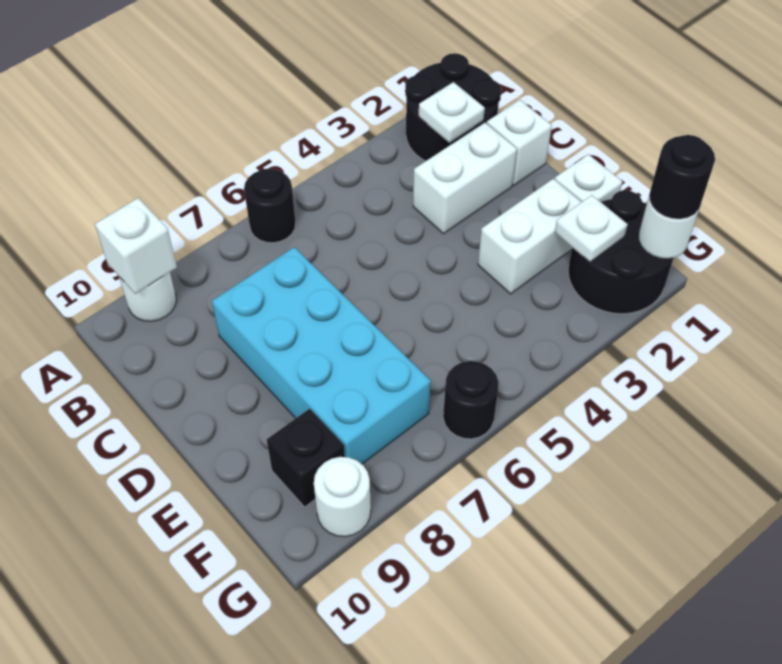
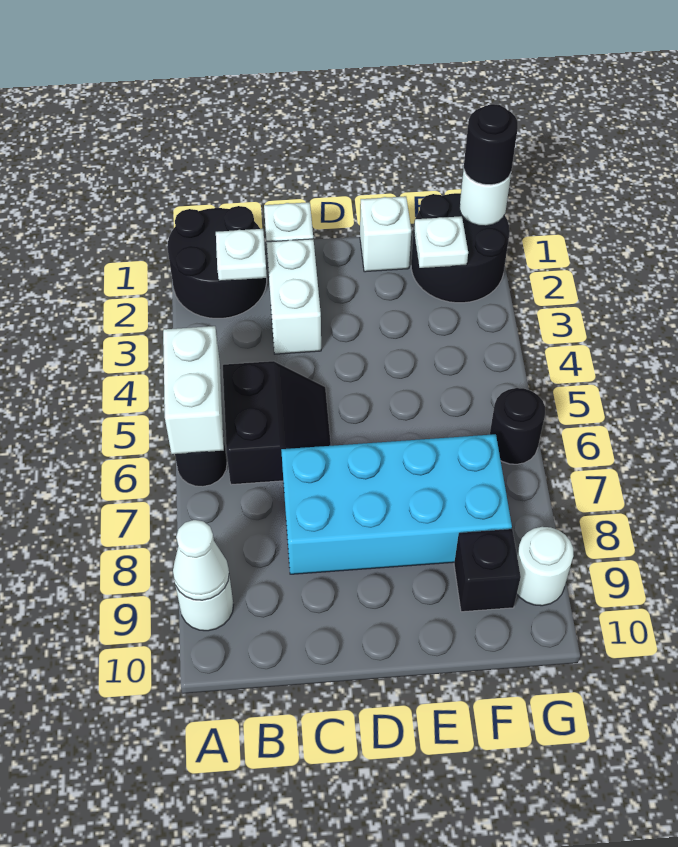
white brick A9 level 2 -> white cone A9 level 2
none -> black slope B5:C6 level 1 top B
white brick E2:E3 level 1 -> white brick A5:A6 level 2

